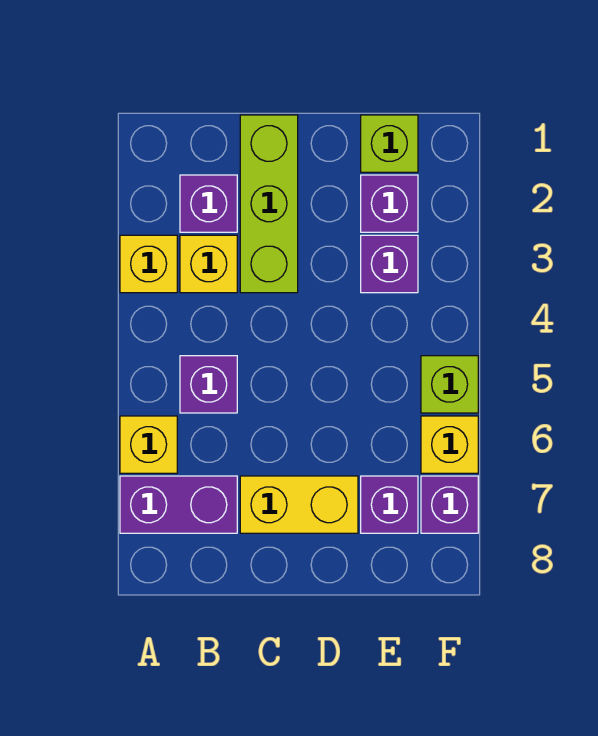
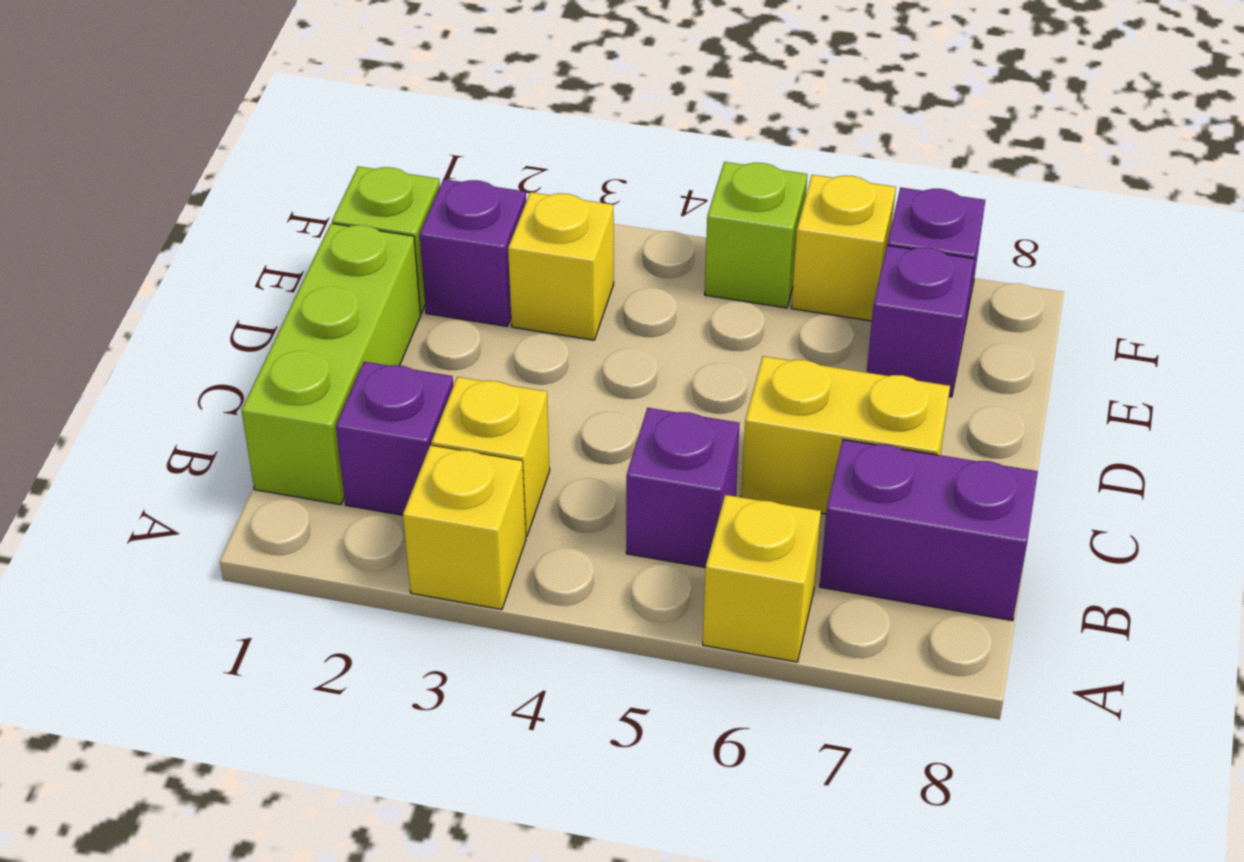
purple brick A7:B7 level 1 -> purple brick B7:B8 level 1
lime brick C1:C3 level 1 -> lime brick B1:D1 level 1
yellow brick C7:D7 level 1 -> yellow brick C6:C7 level 1
purple brick E3 level 1 -> yellow brick E3 level 1

